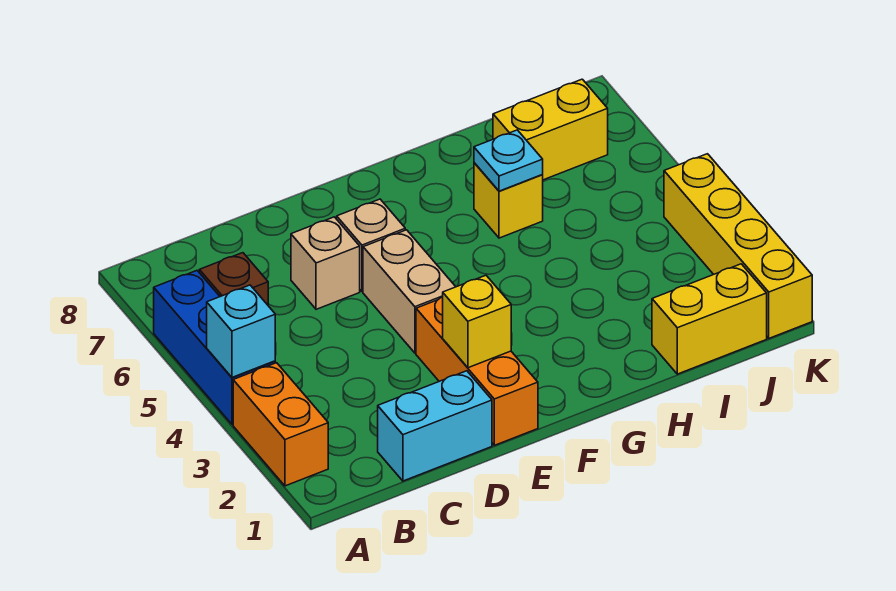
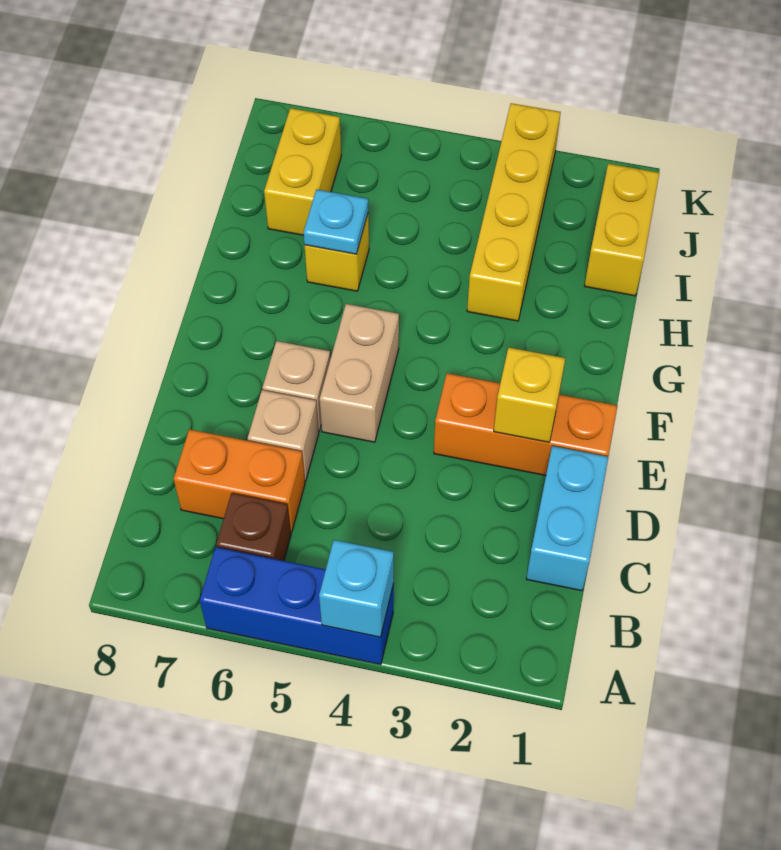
orange brick A2:A3 level 1 -> orange brick C6:C7 level 1
tan brick E4:E5 level 1 -> tan brick E5:F5 level 1
yellow brick K1:K4 level 1 -> yellow brick H3:K3 level 1

